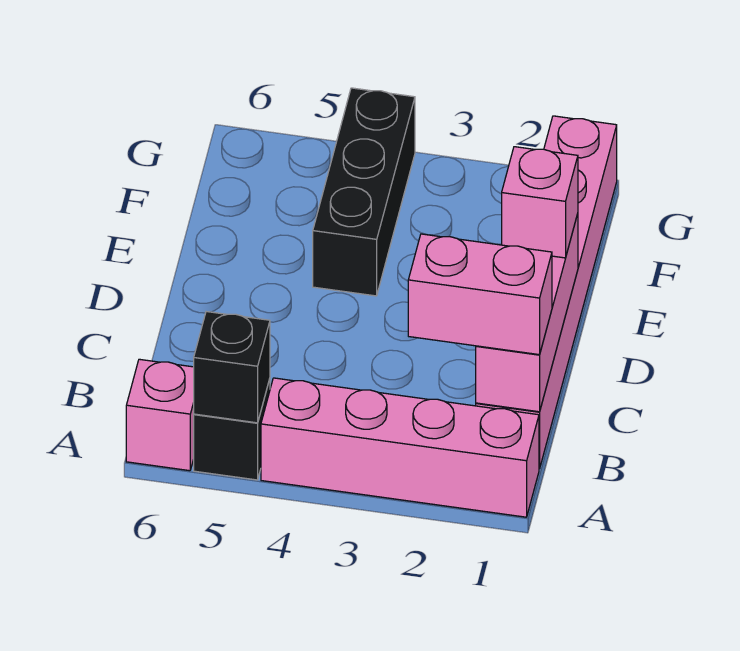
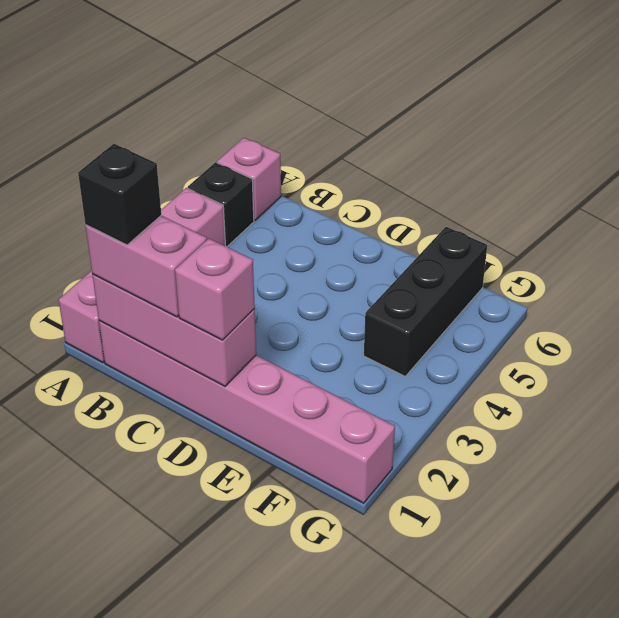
black brick A5 level 2 -> black brick B1 level 4
pink brick B1:B2 level 3 -> pink brick B1:C1 level 3
black brick E4:G4 level 1 -> black brick F4:F6 level 1

